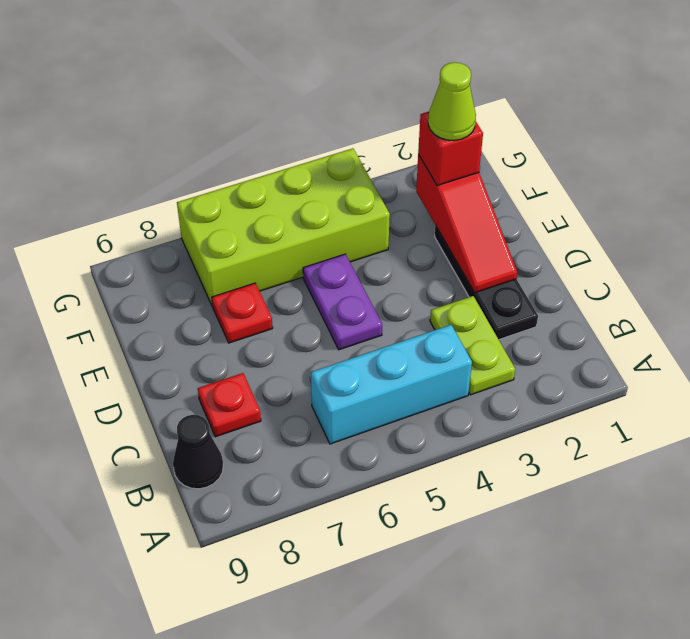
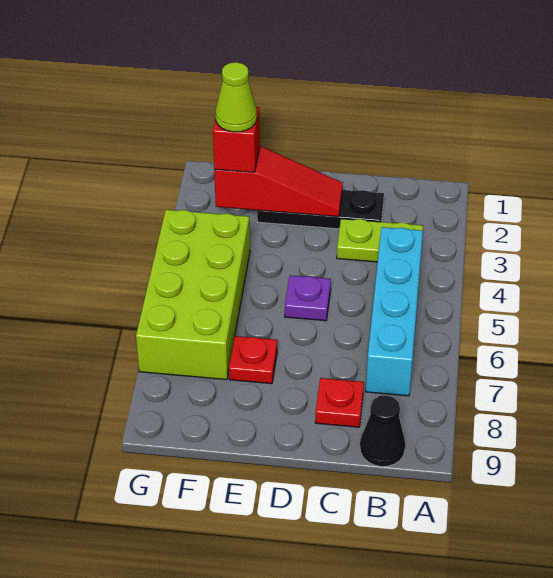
cyan brick B4:B6 level 1 -> cyan brick B4:B7 level 1
purple plate D5:E5 level 1 -> purple plate D5 level 1

